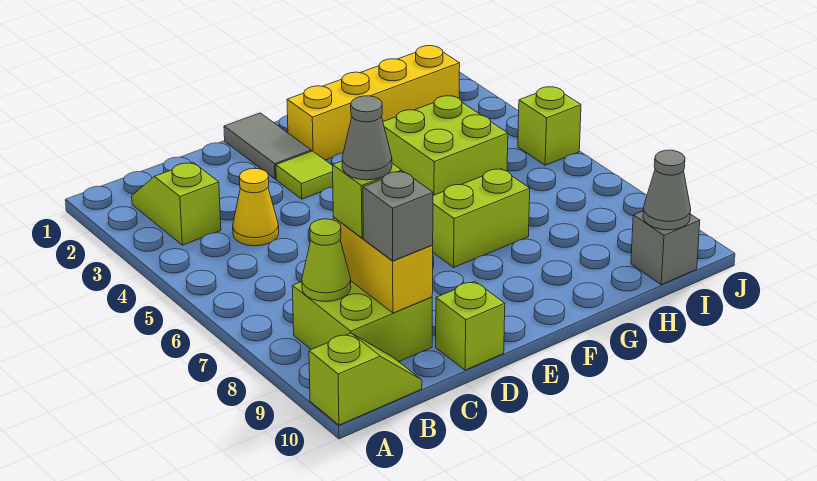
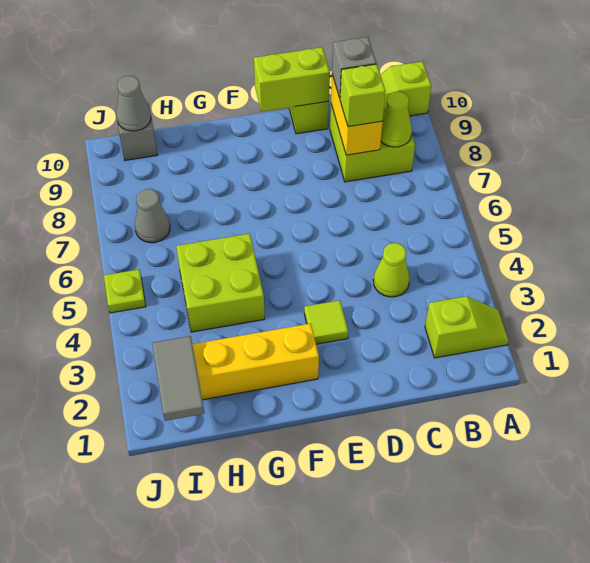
lime slope B2:B3 level 1 top 3 -> lime slope A2:B2 level 1 top B
yellow cone C4 level 1 -> lime cone C4 level 1
grey cone C8 level 4 -> grey cone I7 level 1
grey tile E1:E2 level 1 -> grey tile I1:I2 level 2
lime brick F7:G7 level 1 -> lime brick D10:E10 level 2
lime brick J5 level 1 -> lime plate J5 level 1

